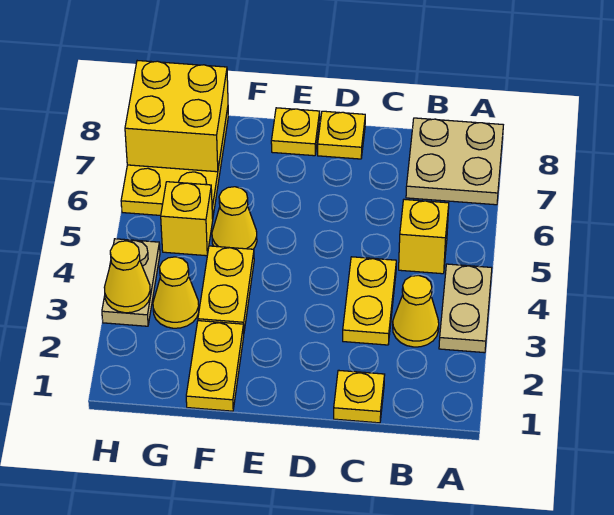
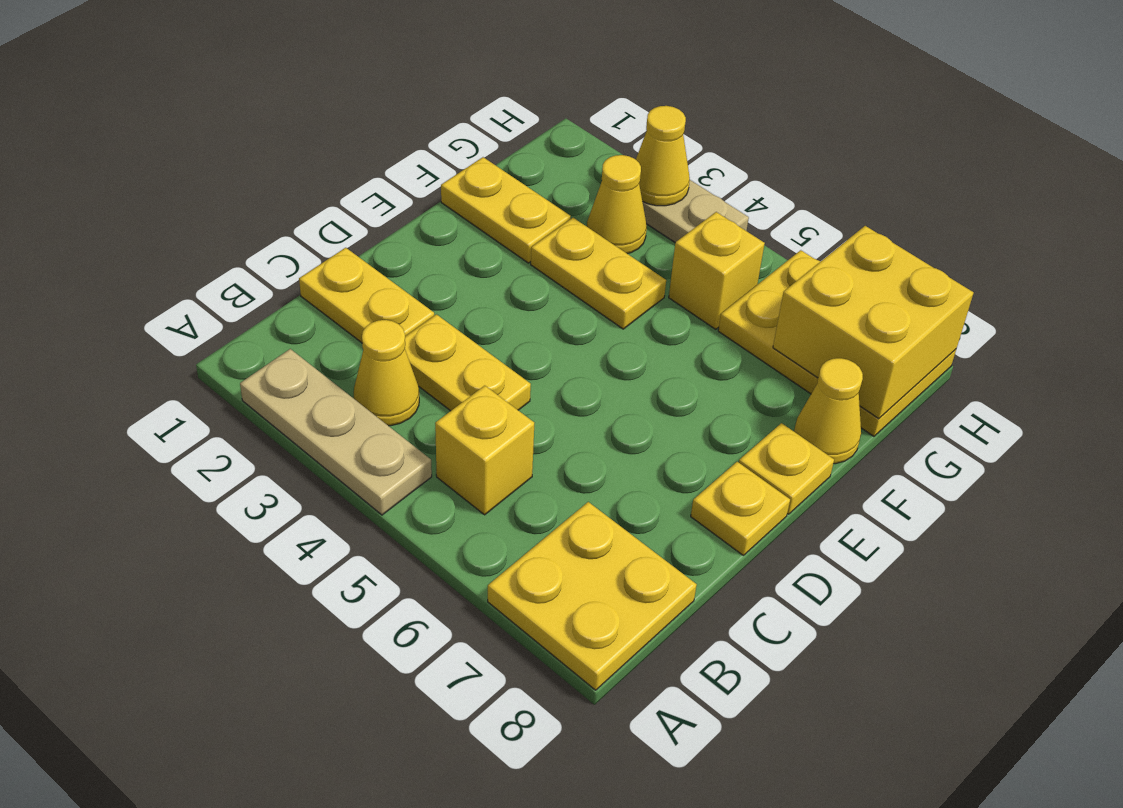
tan plate A3:A4 level 1 -> tan plate A2:A4 level 1
tan plate A7:B8 level 1 -> yellow plate A7:B8 level 1
yellow plate C1 level 1 -> yellow plate C1:C2 level 1
yellow cone F5 level 1 -> yellow cone F8 level 1

